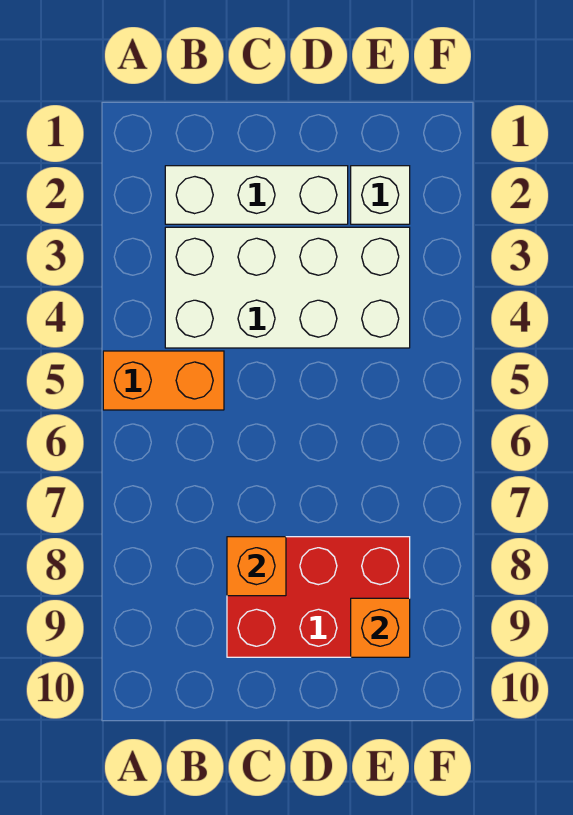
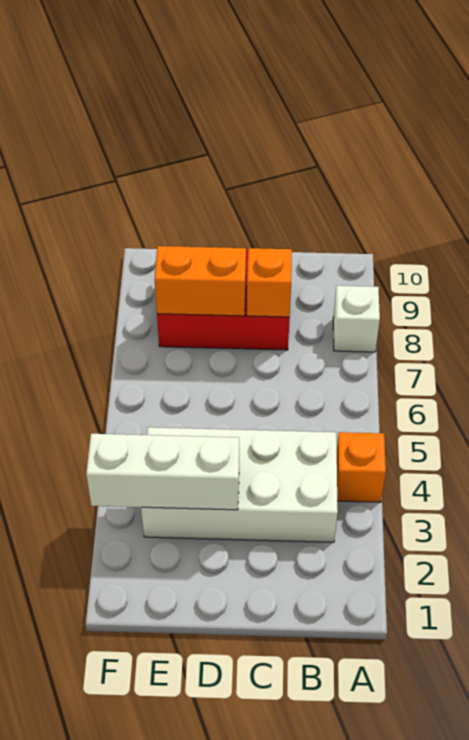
orange brick A5:B5 level 1 -> orange brick D8:E8 level 2
white brick B2:D2 level 1 -> white brick D3:F3 level 2
white brick E2 level 1 -> white brick A8 level 1
orange brick E9 level 2 -> orange brick A4 level 1

